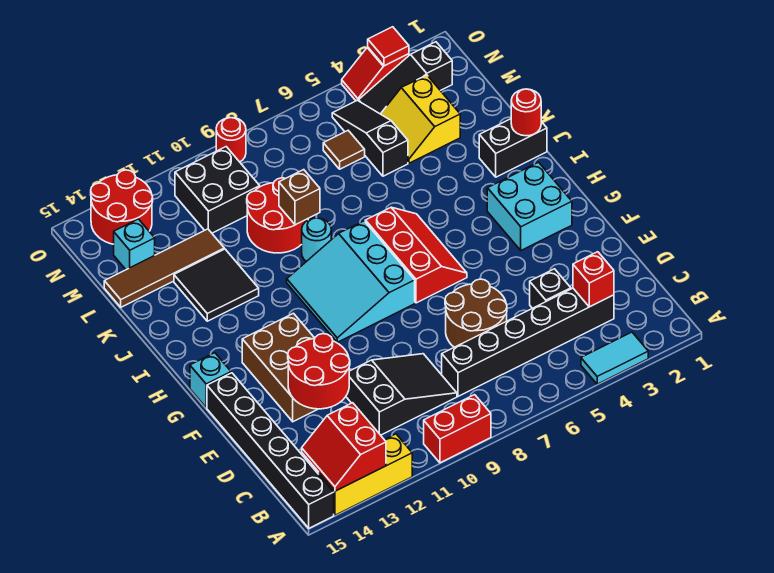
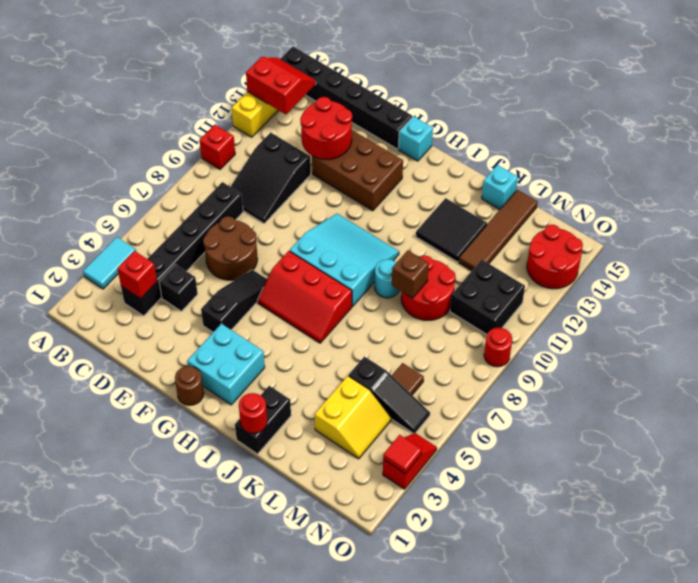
red brick A9:A10 level 1 -> red brick A10 level 1
none -> brown round brick G1 level 1
yellow slope L3:M4 level 1 top 3 -> yellow slope L3:M4 level 1 top L
cyan brick M14 level 1 -> cyan brick K15 level 1
black slope N2:N4 level 1 top 2 -> black slope F4:F6 level 1 top 4

